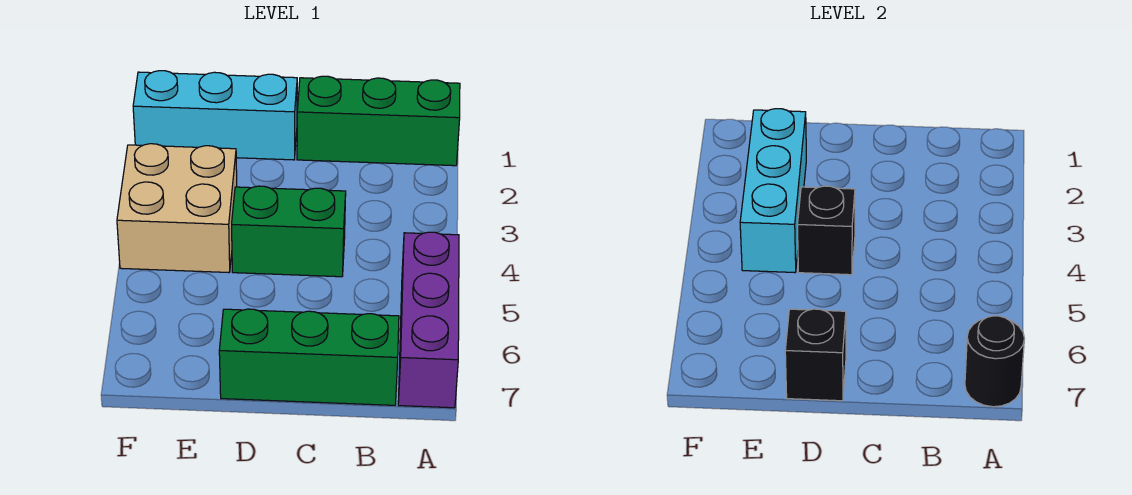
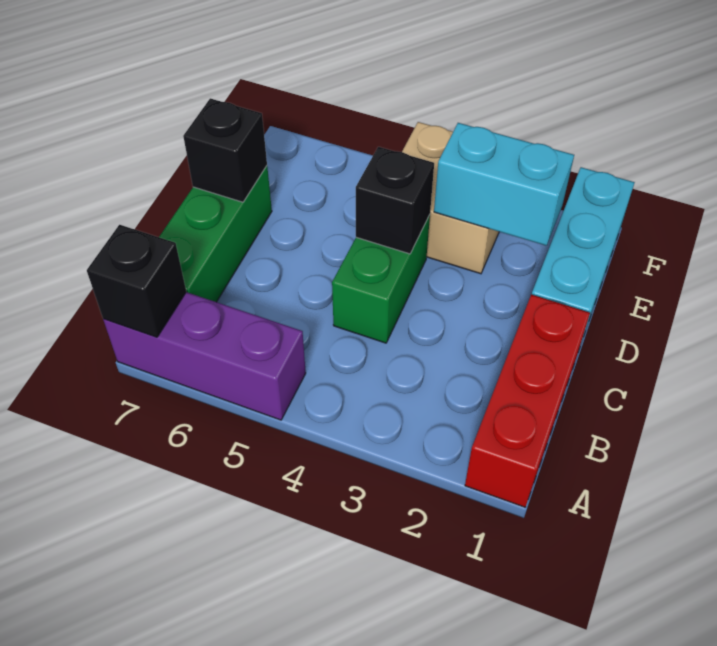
green brick A1:C1 level 1 -> red brick A1:C1 level 1
black round brick A7 level 2 -> black brick A7 level 2
cyan brick E2:E4 level 2 -> cyan brick E2:E3 level 2

